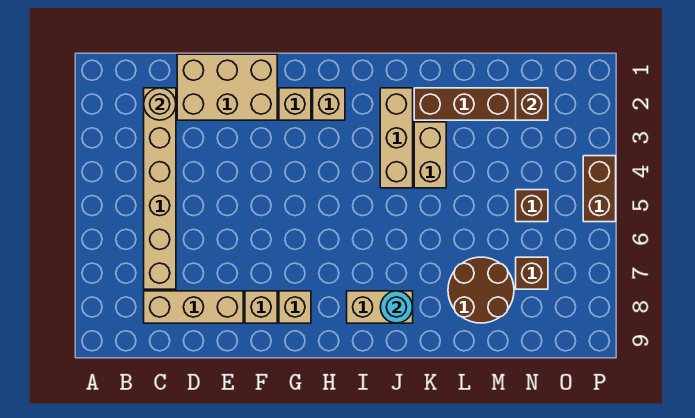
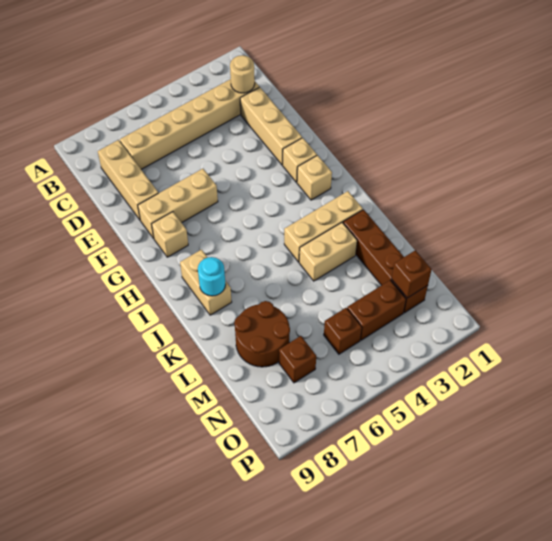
tan brick D1:F2 level 1 -> tan brick D2:F2 level 1
tan brick F8 level 1 -> tan brick F6:F8 level 1
brown brick P4:P5 level 1 -> brown brick N3:N4 level 1

